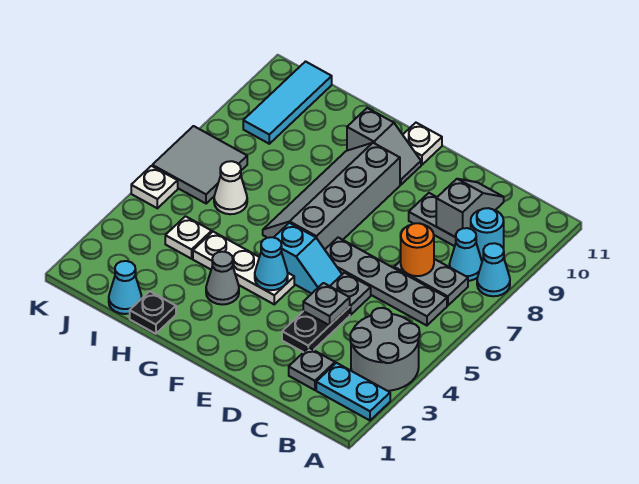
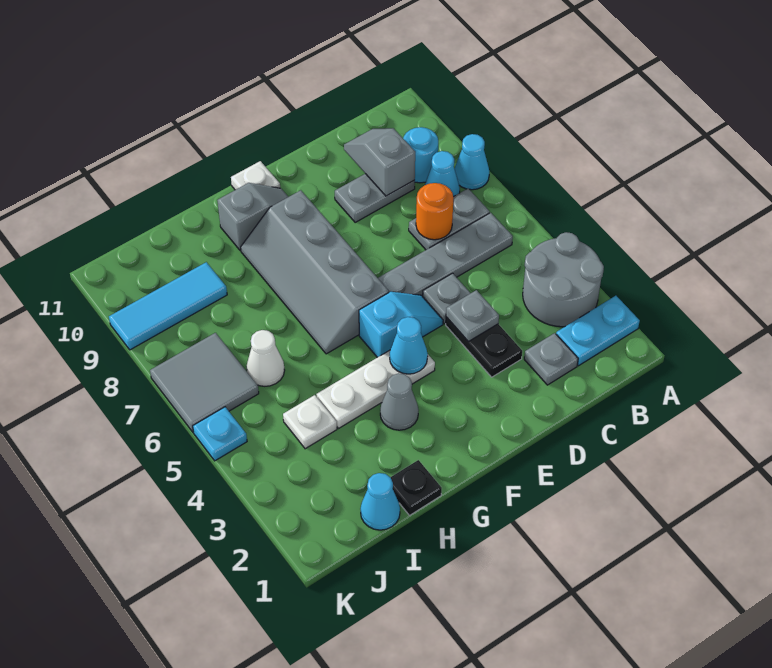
cyan tile J9:J11 level 1 -> cyan tile I9:K9 level 1
white plate K5 level 1 -> cyan plate K5 level 1

